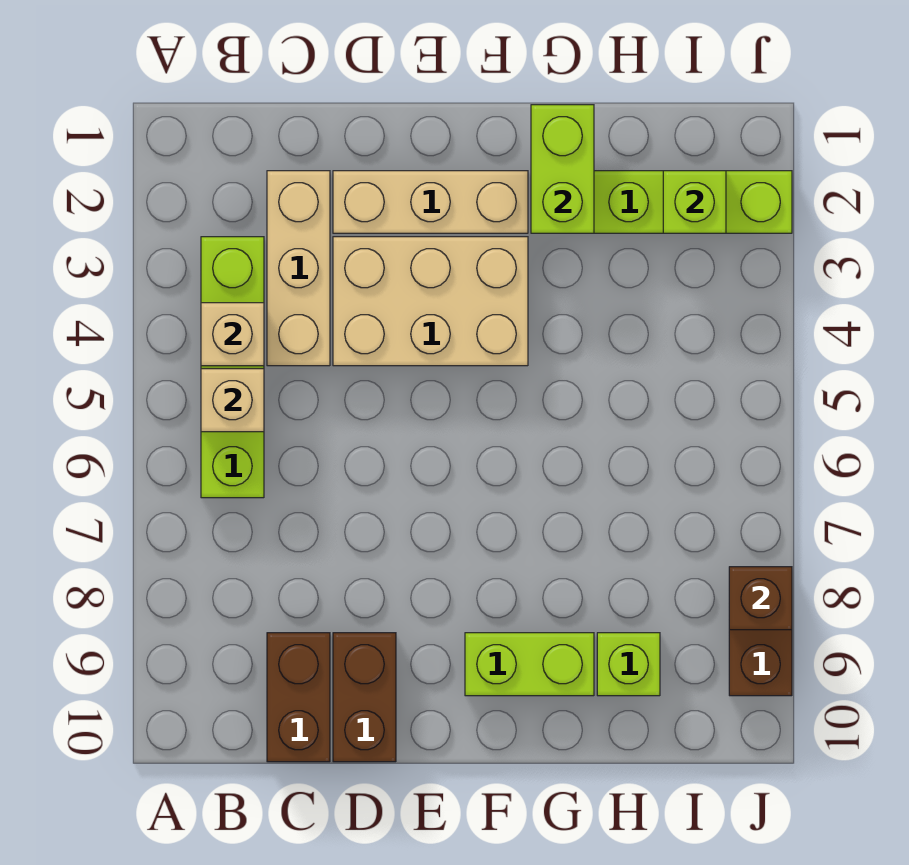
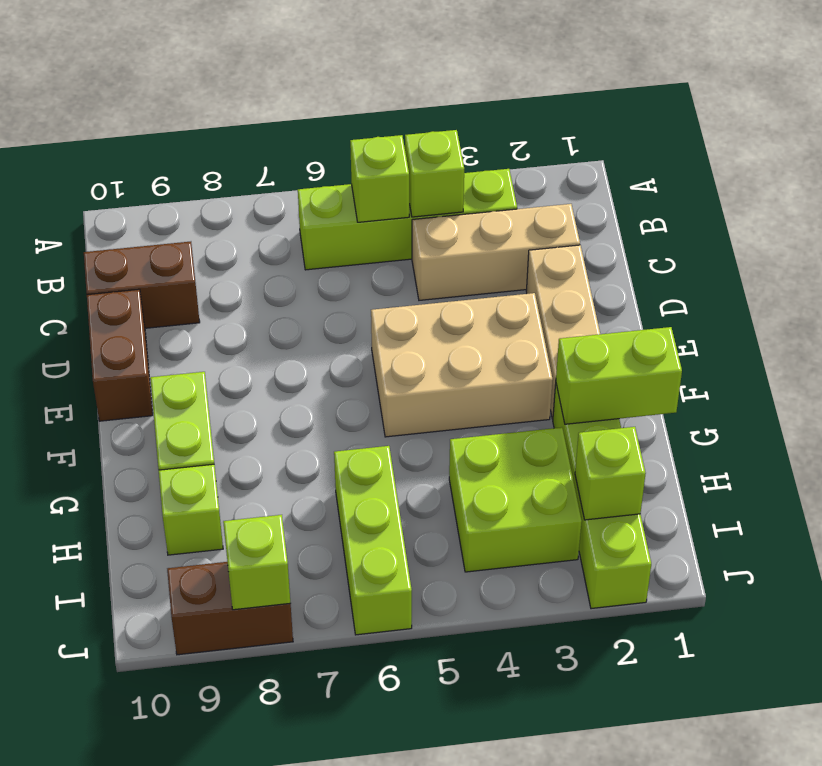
tan brick B4 level 2 -> lime brick B4 level 2
tan brick B5 level 2 -> lime brick B5 level 2
tan brick D3:F4 level 1 -> tan brick E3:F5 level 1
brown brick D9:D10 level 1 -> brown brick D10:E10 level 1
none -> lime brick H3:I4 level 1
none -> lime brick H6:J6 level 1
brown brick J8 level 2 -> lime brick J8 level 2

